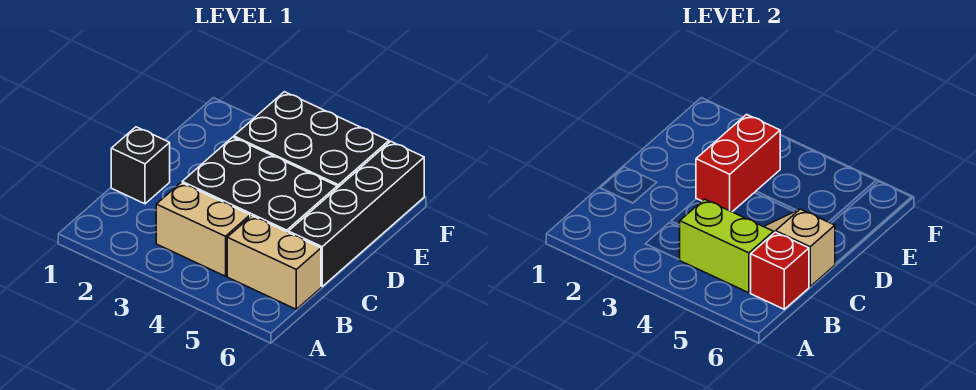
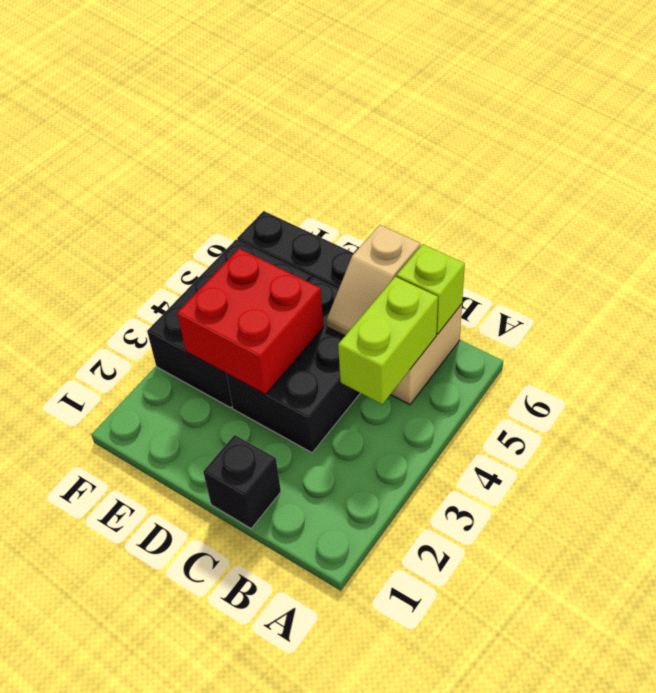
tan brick B3:B4 level 1 -> none
red brick B6 level 2 -> lime brick B6 level 2
red brick D3:E3 level 2 -> red brick D3:E4 level 2

